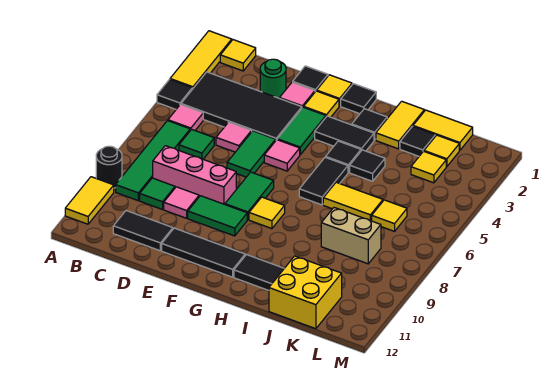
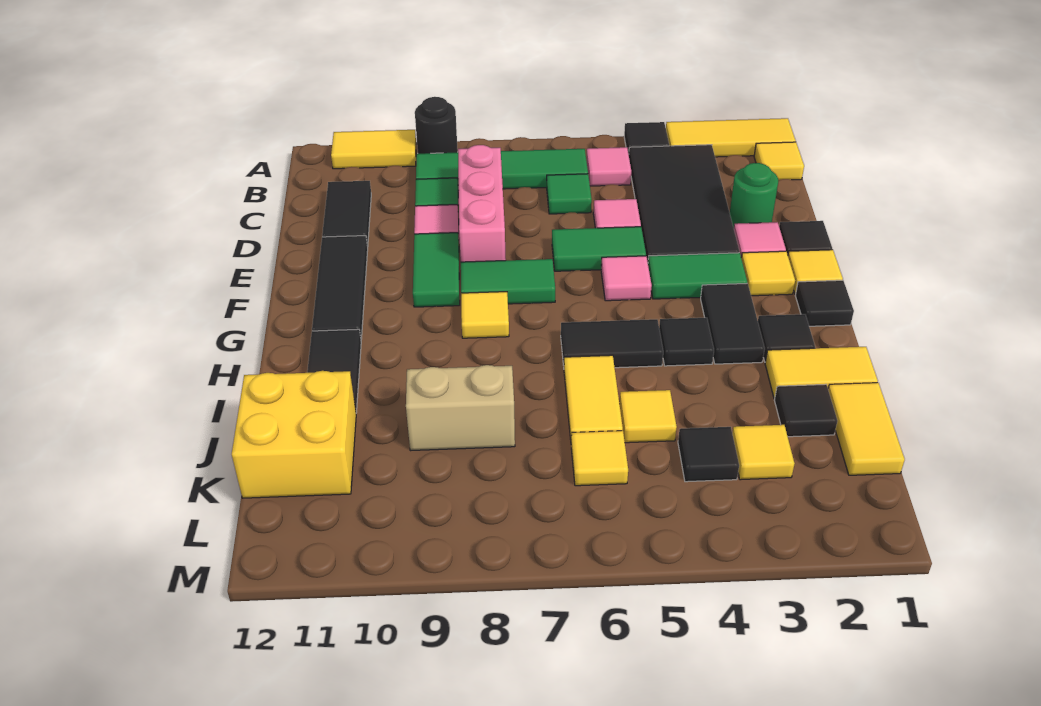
black tile I4 level 1 -> black tile K4 level 1
tan brick J8:K8 level 1 -> tan brick J8:J9 level 1
yellow tile K2 level 1 -> yellow tile J5 level 1

